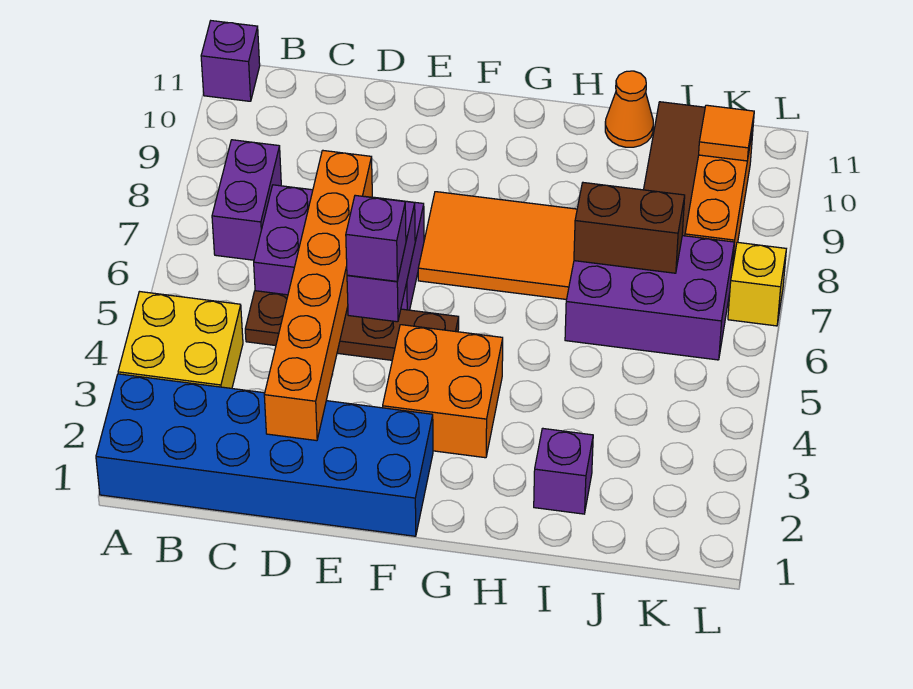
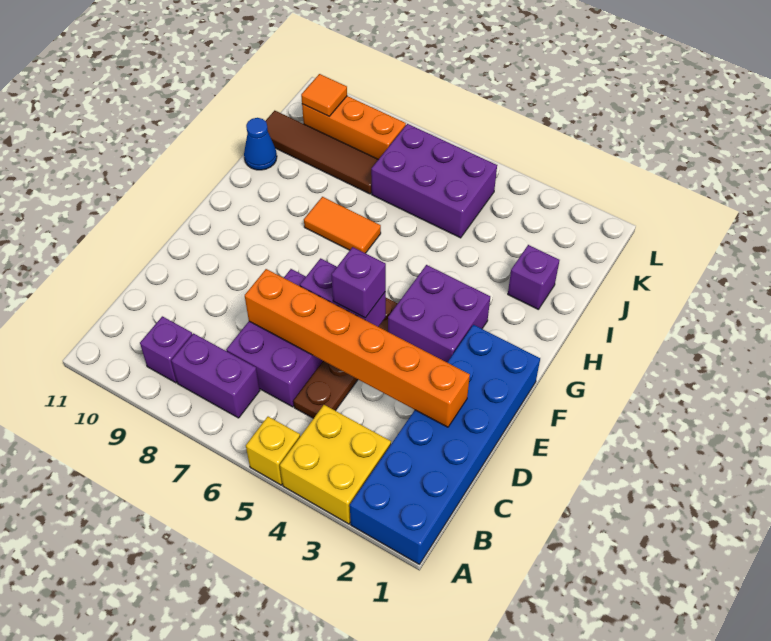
purple brick A11 level 1 -> purple brick B9 level 1
orange brick F3:G4 level 1 -> purple brick F3:G4 level 1
orange tile F7:H8 level 1 -> orange tile H7:H8 level 1
purple brick I6:K7 level 1 -> purple brick J5:K7 level 1
brown brick I7:J7 level 2 -> none
orange cone I11 level 1 -> blue cone I11 level 1
yellow brick L7 level 1 -> yellow brick A5 level 1

